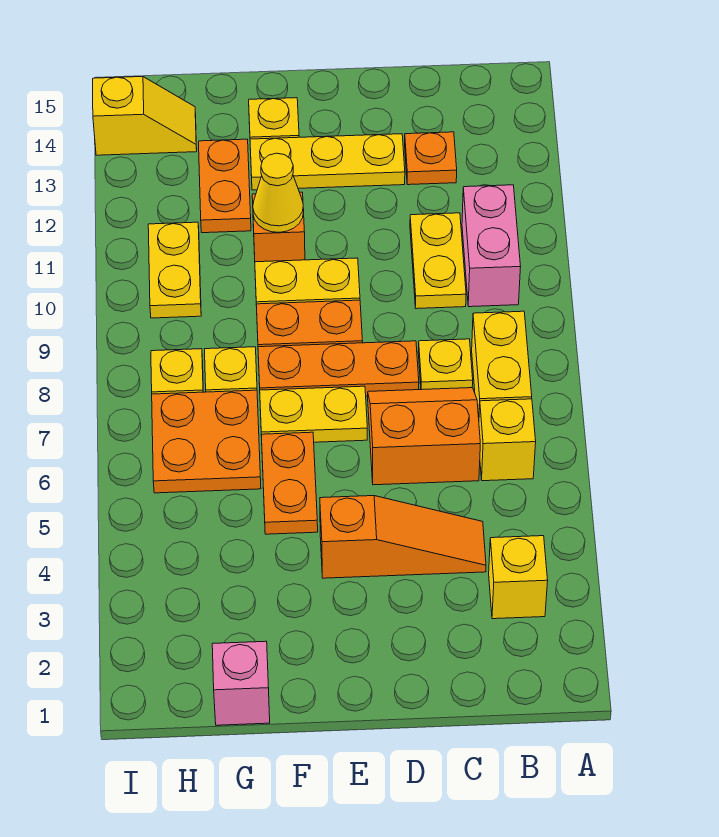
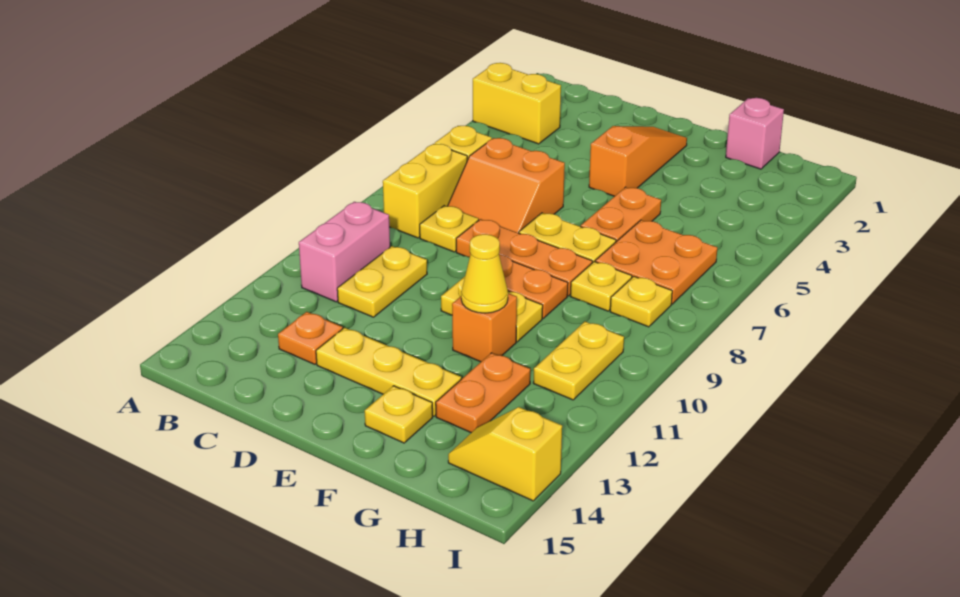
yellow brick B3 level 1 -> yellow brick A3:B3 level 1
orange slope C4:E4 level 1 top E -> orange slope E2:E4 level 1 top 4

